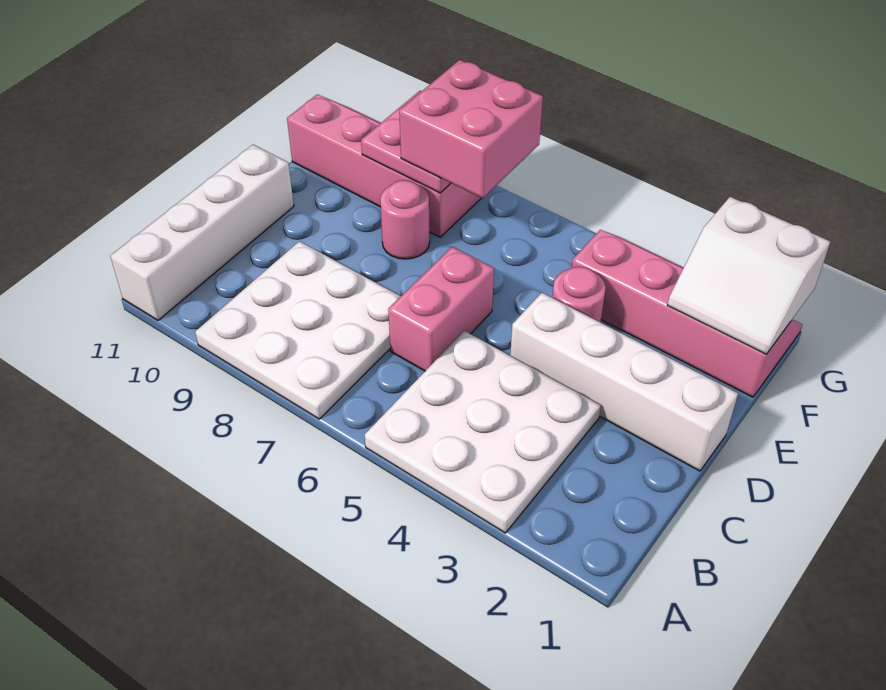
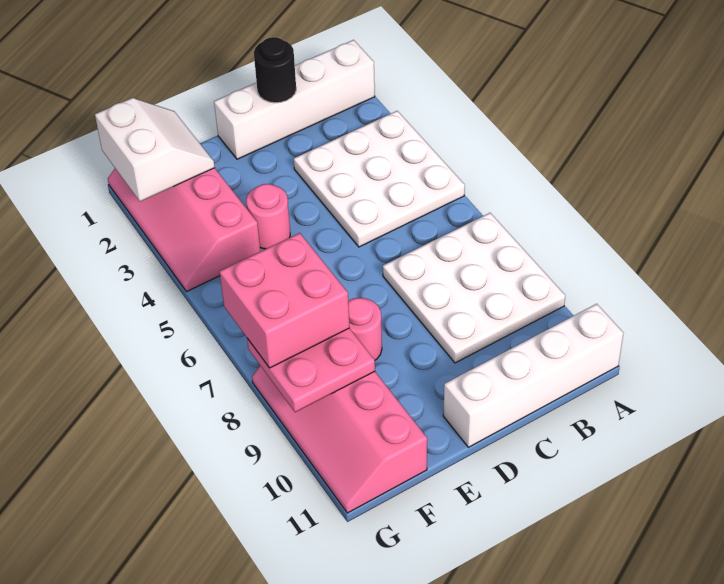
none -> black round brick C1 level 2
pink brick C6:D6 level 1 -> none
white brick D1:D4 level 1 -> white brick A1:D1 level 1

